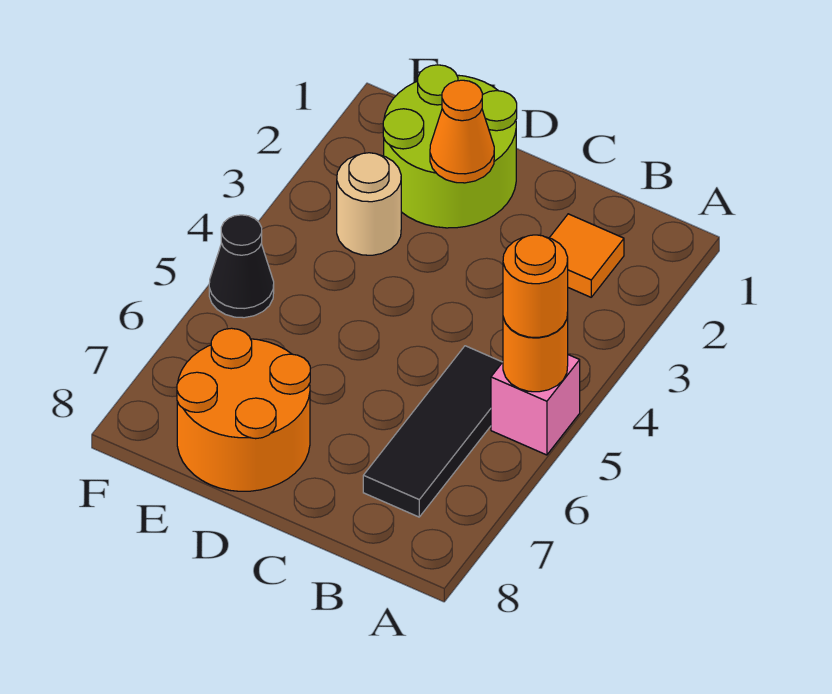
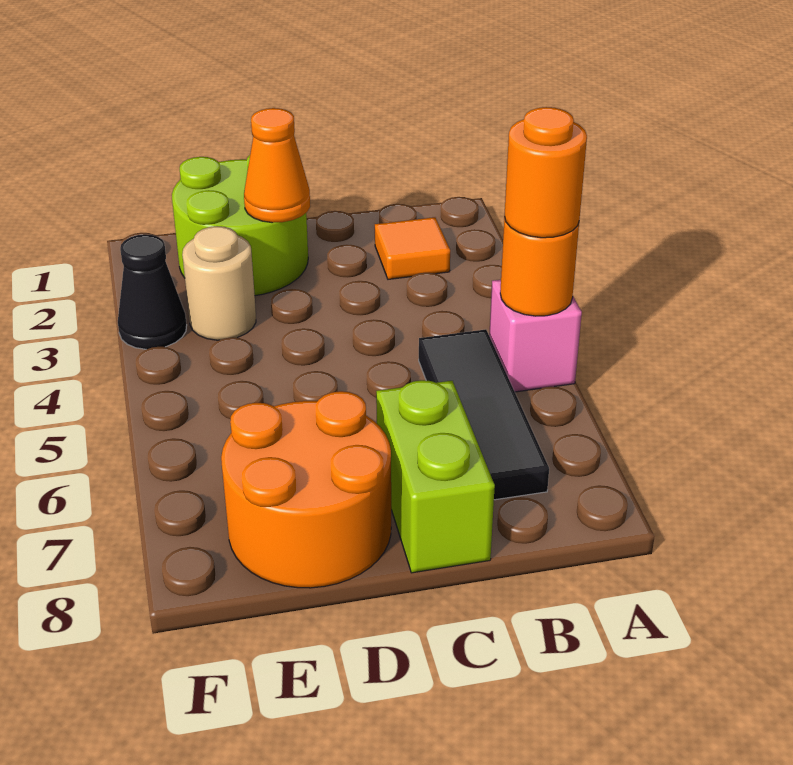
none -> lime brick C7:C8 level 1
black cone F5 level 1 -> black cone F3 level 1

